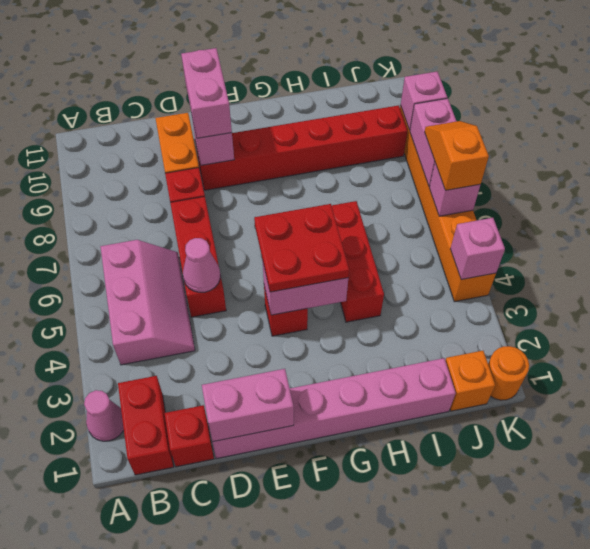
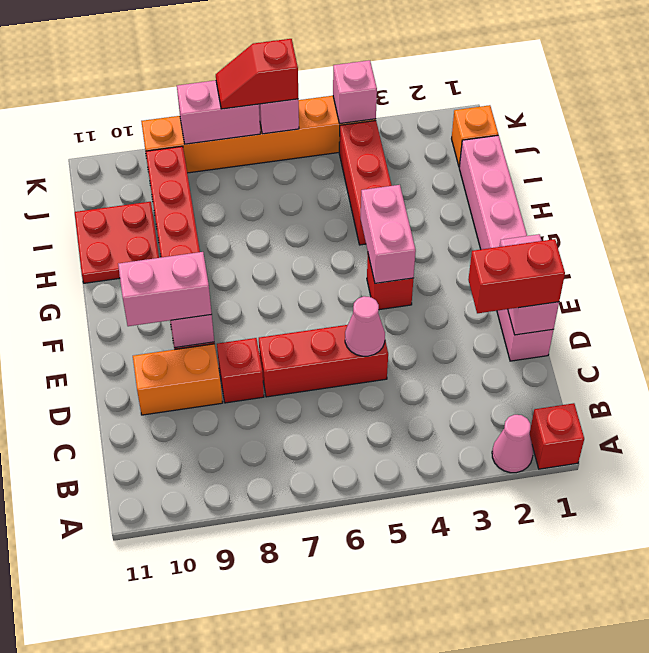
red brick B1:B2 level 1 -> red brick D1:D2 level 3
pink slope B4:C6 level 1 top B -> none
red brick C1 level 1 -> red brick A1 level 1
red plate F4:G5 level 3 -> red plate H10:I11 level 1
red brick H4:H6 level 1 -> red brick H4:J4 level 1
orange round brick K1 level 1 -> none
orange slope K6:K7 level 3 top 6 -> red slope K6:K7 level 3 top 6
pink brick K9 level 2 -> none

